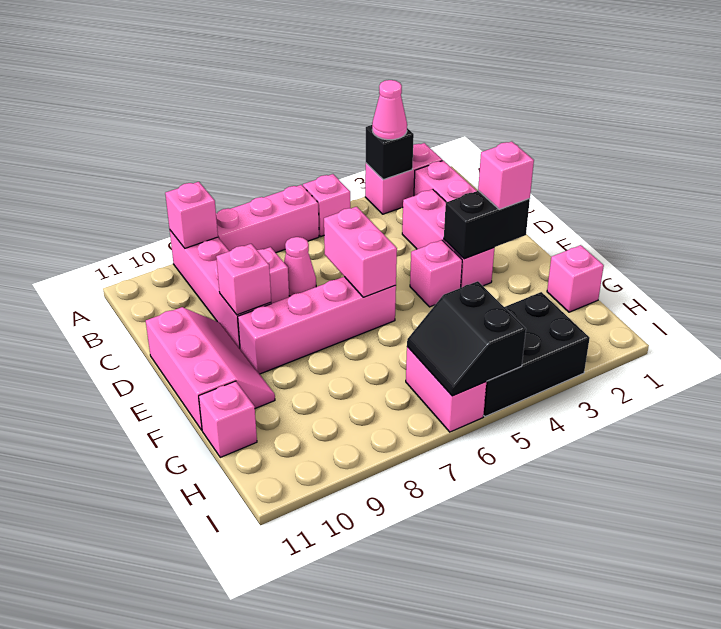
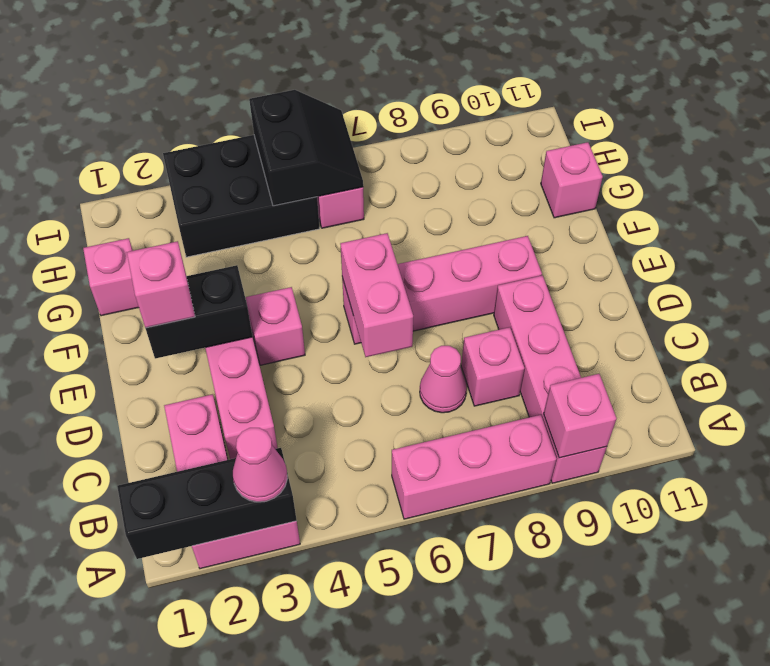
black brick A3 level 2 -> black brick A1:A3 level 2
pink brick A5 level 1 -> none
pink brick D9 level 2 -> none
pink slope D10:F11 level 1 top 11 -> none

